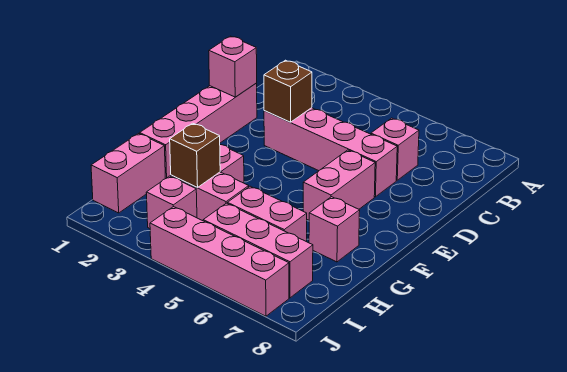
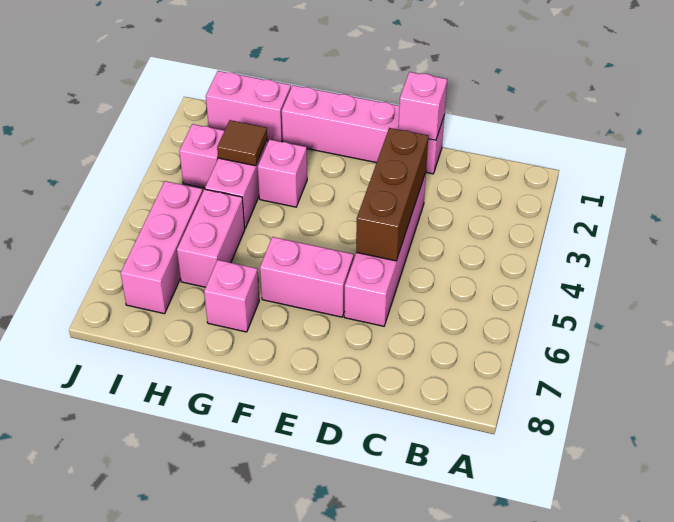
pink brick C6 level 1 -> none
brown brick D3 level 2 -> brown brick D3:D5 level 2
brown brick H3 level 2 -> brown tile H3 level 2
pink brick J4:J7 level 1 -> none

